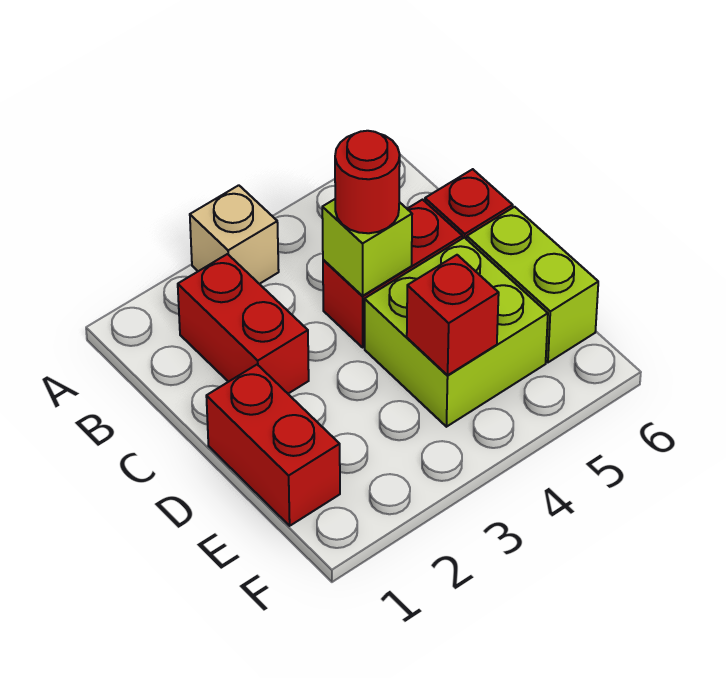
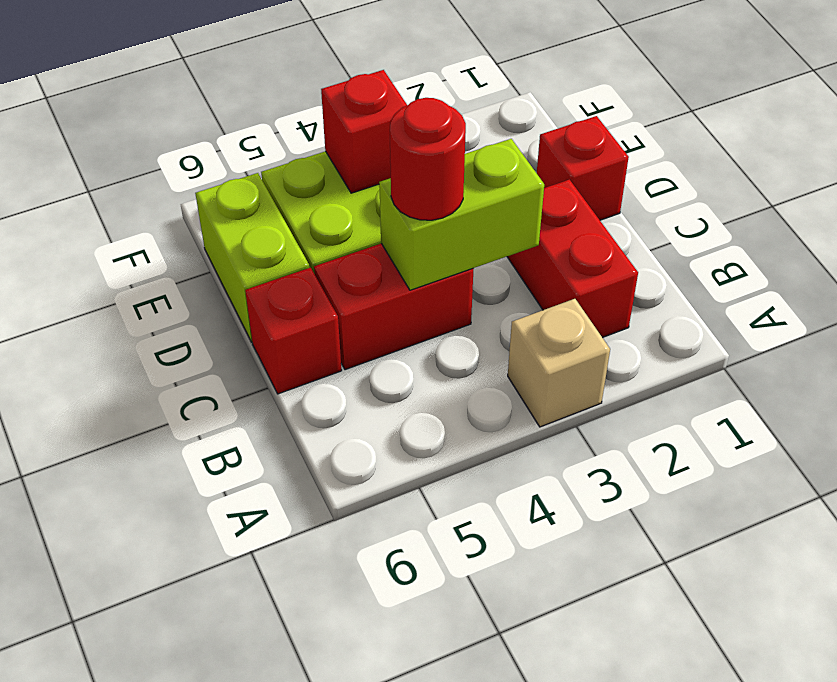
lime brick C4 level 2 -> lime brick C3:C4 level 2
red brick D1:E1 level 1 -> red brick D1 level 1

